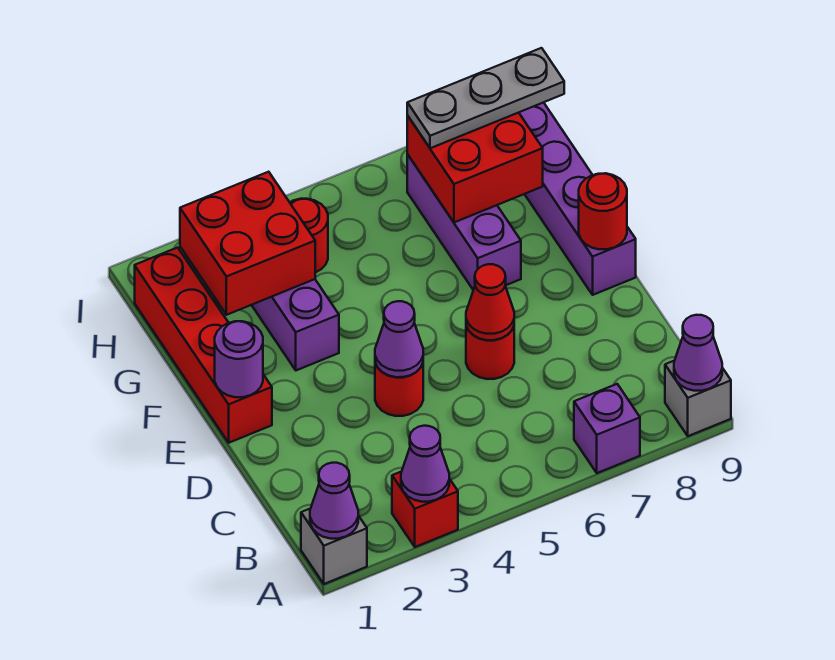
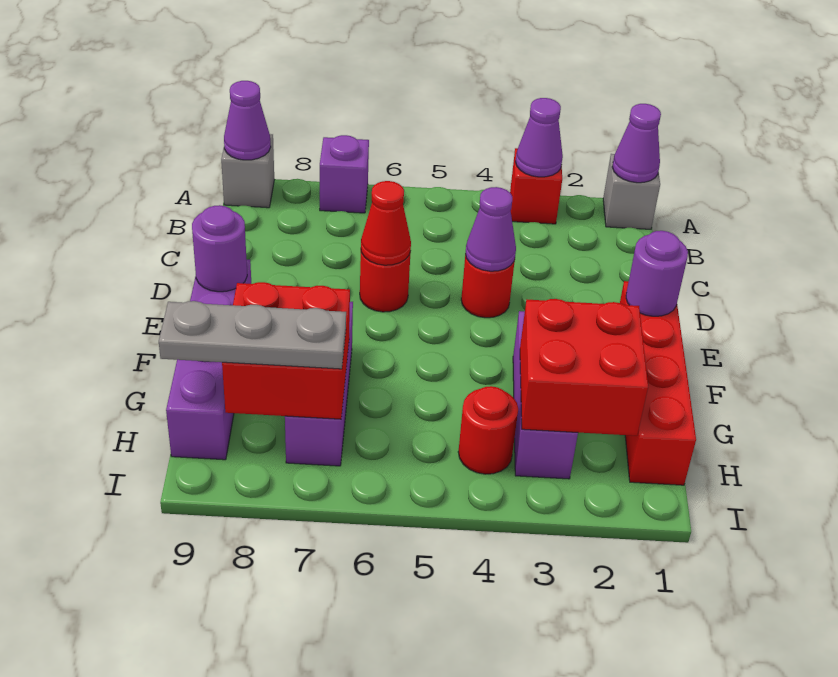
red round brick E9 level 2 -> purple round brick E9 level 2

